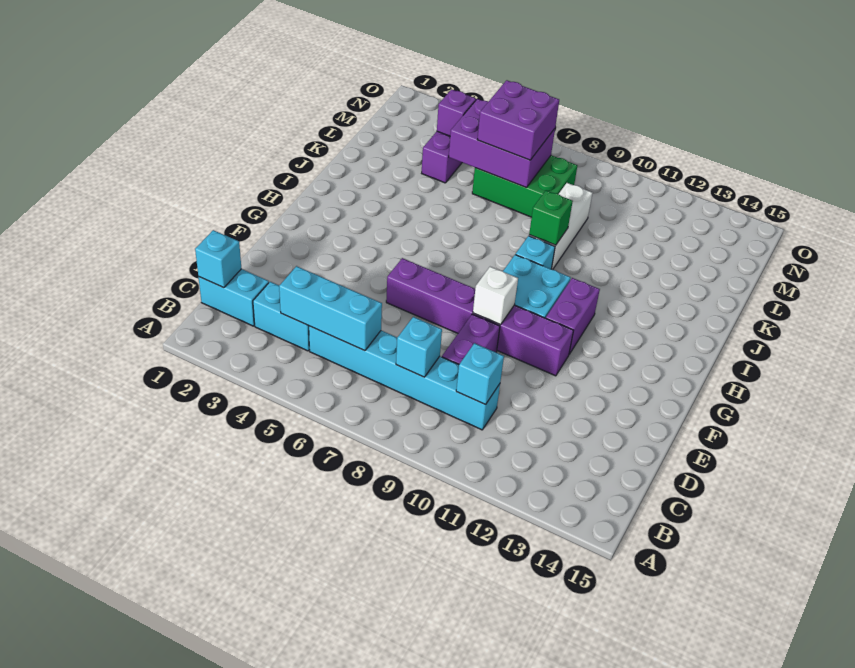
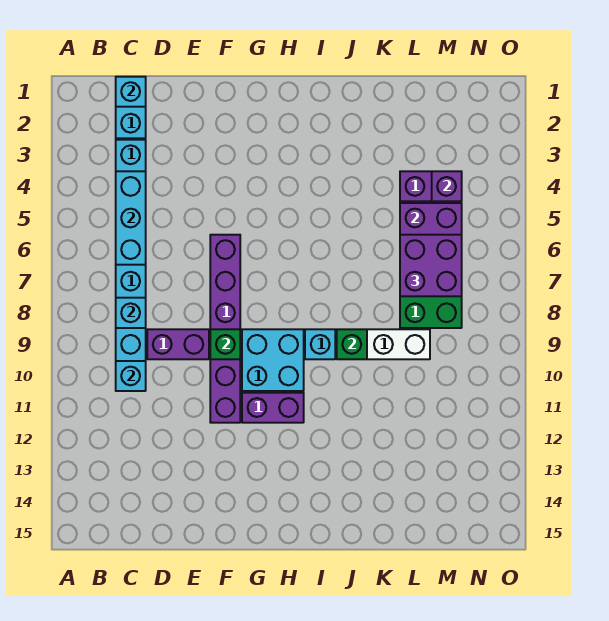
white brick F9 level 2 -> green brick F9 level 2

